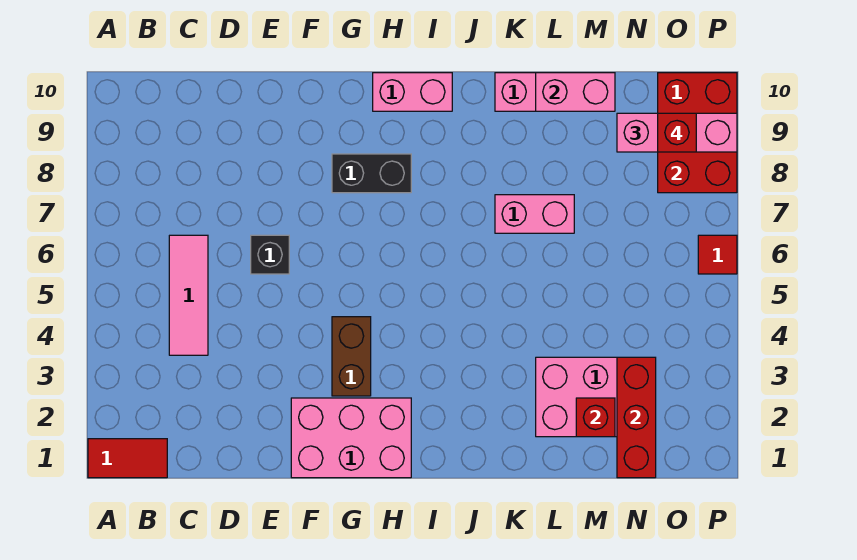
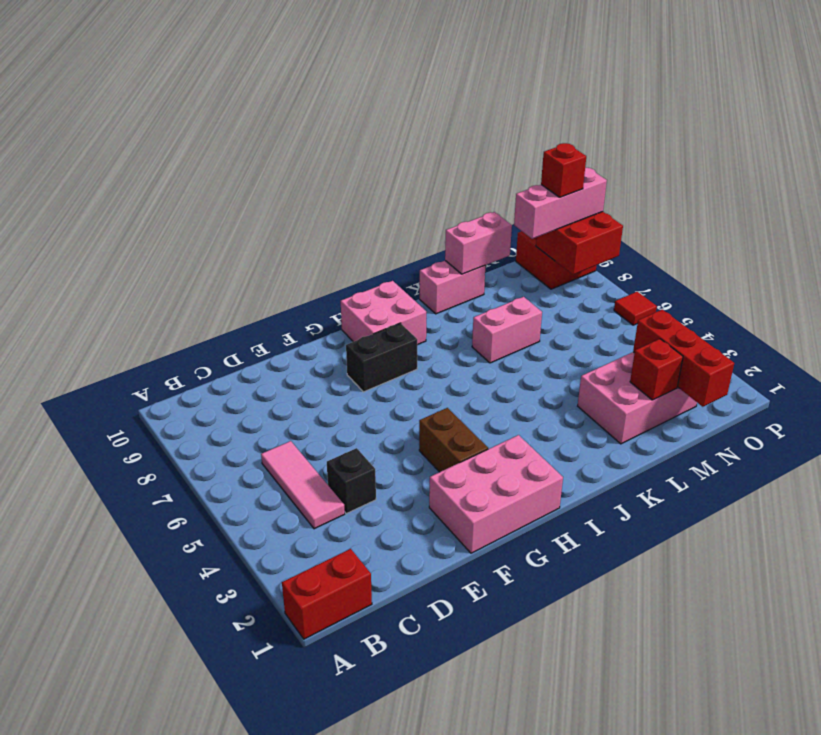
red tile A1:B1 level 1 -> red brick A1:B1 level 1
black brick E6 level 1 -> black brick D4 level 1
pink brick H10:I10 level 1 -> pink brick H9:I10 level 1

